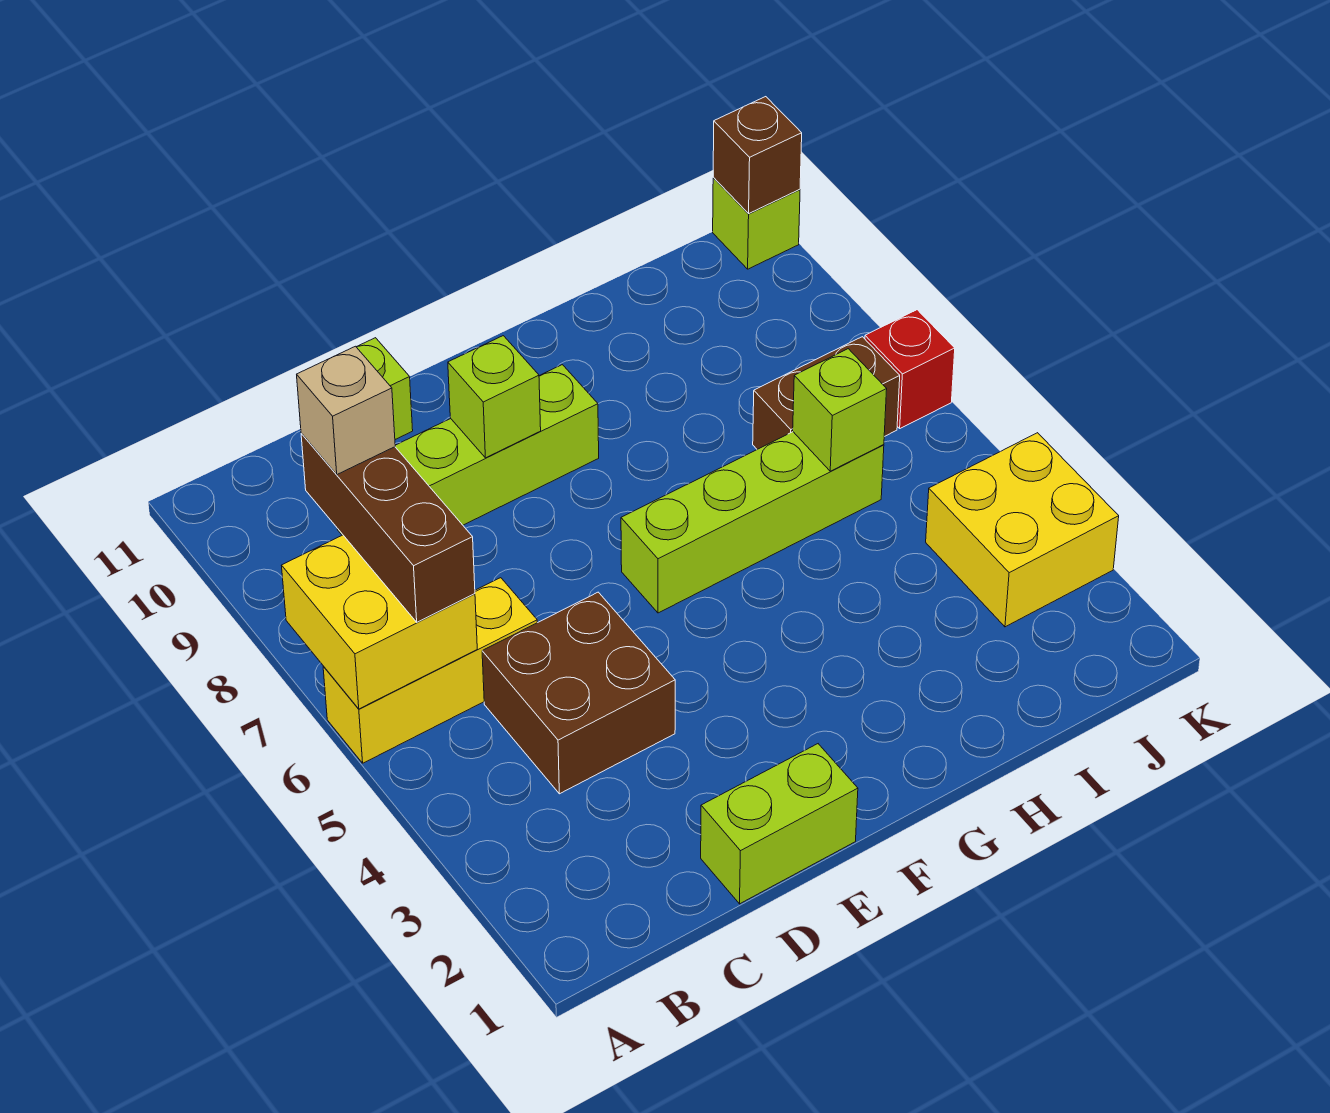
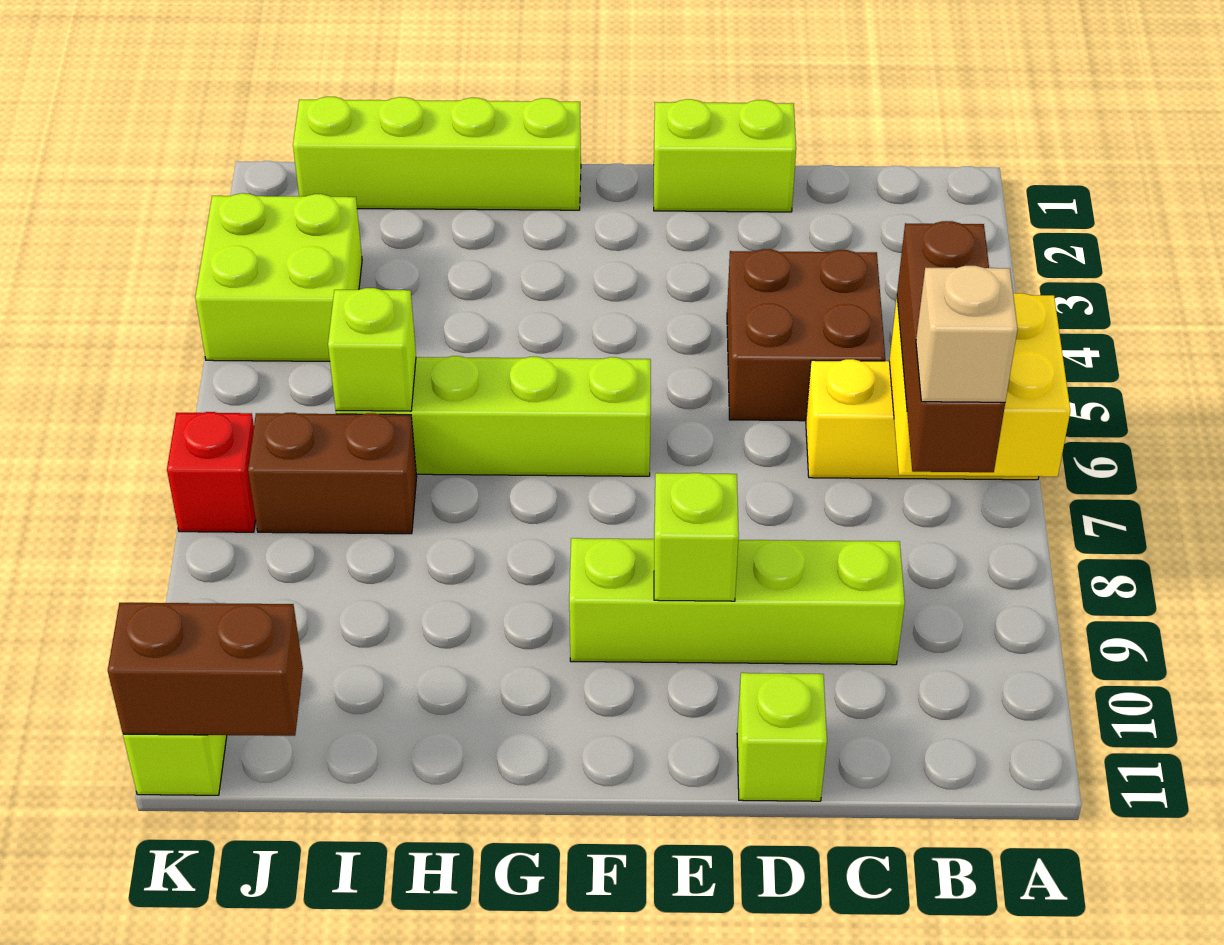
none -> lime brick G1:J1 level 1
yellow brick J3:K4 level 1 -> lime brick J3:K4 level 1
brown brick K11 level 2 -> brown brick J11:K11 level 2

